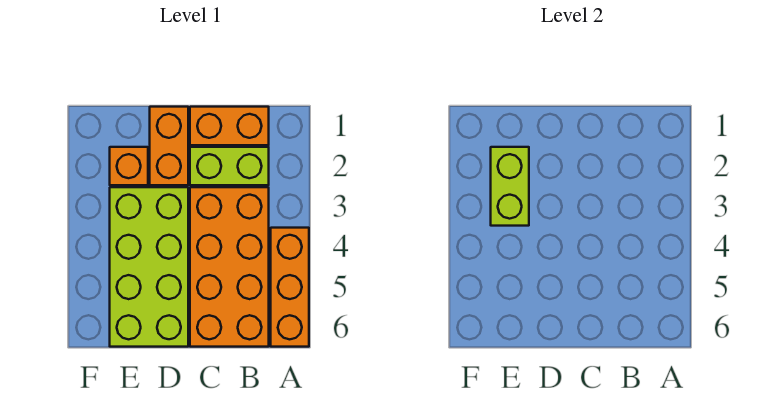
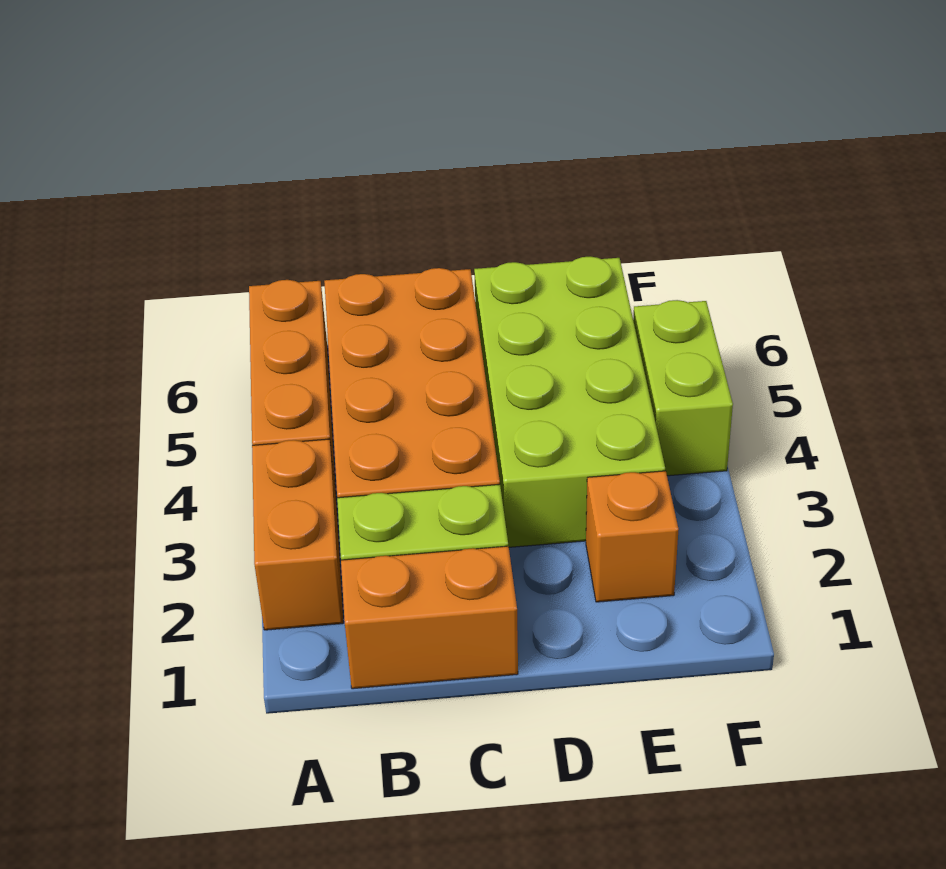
orange brick D1:D2 level 1 -> orange brick A2:A3 level 1
lime brick E2:E3 level 2 -> lime brick F4:F5 level 1

